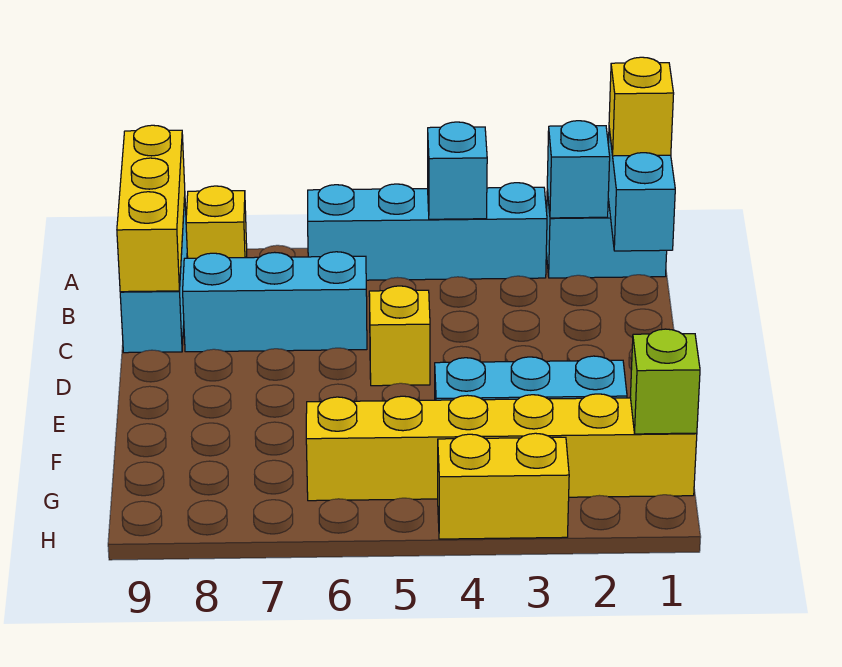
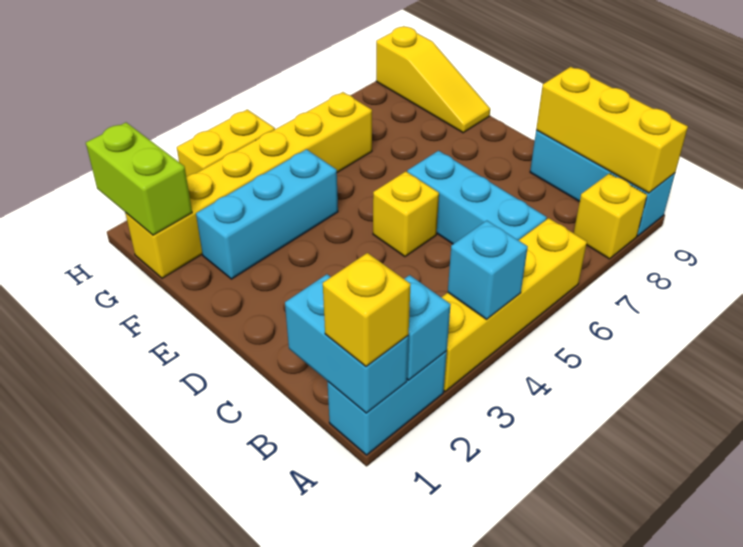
cyan brick A3:A6 level 1 -> yellow brick A3:A6 level 1
cyan brick C6:C8 level 1 -> cyan brick B6:D6 level 1
none -> yellow slope F9:H9 level 1 top H
lime brick G1 level 2 -> lime brick G1:H1 level 2

